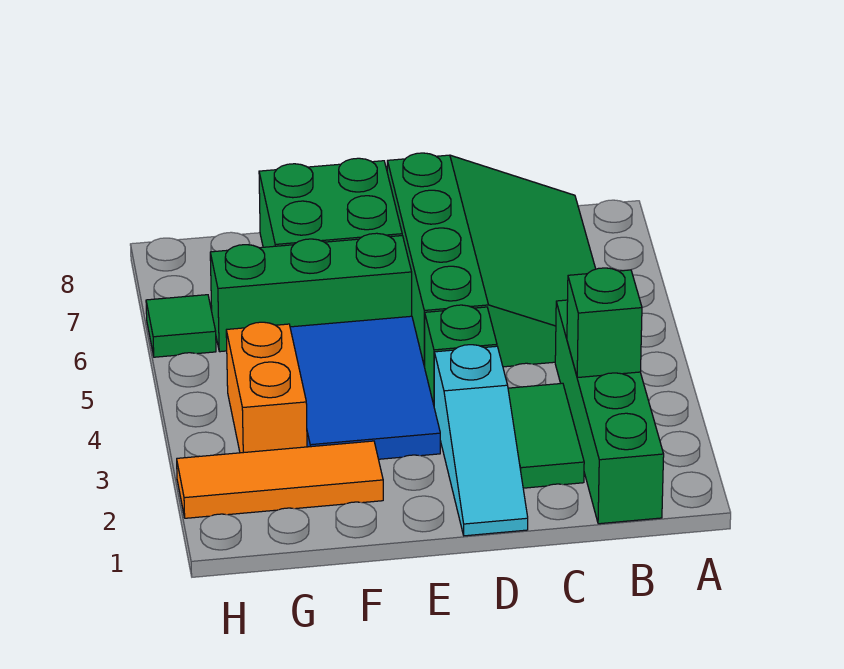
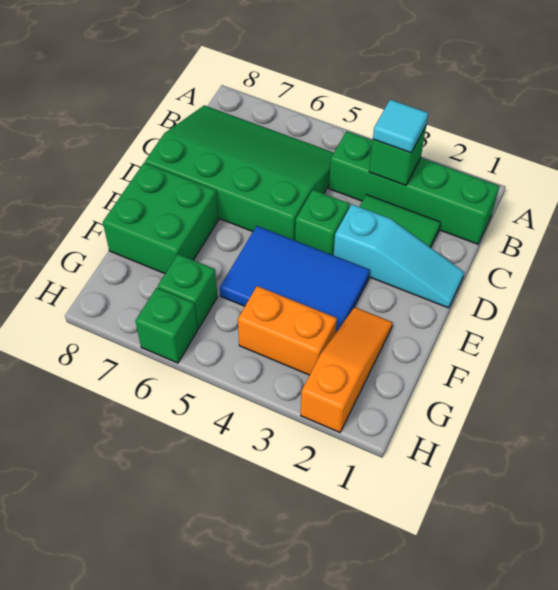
none -> cyan tile B3 level 3
green brick E6:G6 level 1 -> green brick G6 level 1
orange tile F2:H2 level 1 -> orange slope F2:H2 level 1 top H
green tile H6 level 1 -> green brick H6 level 1

